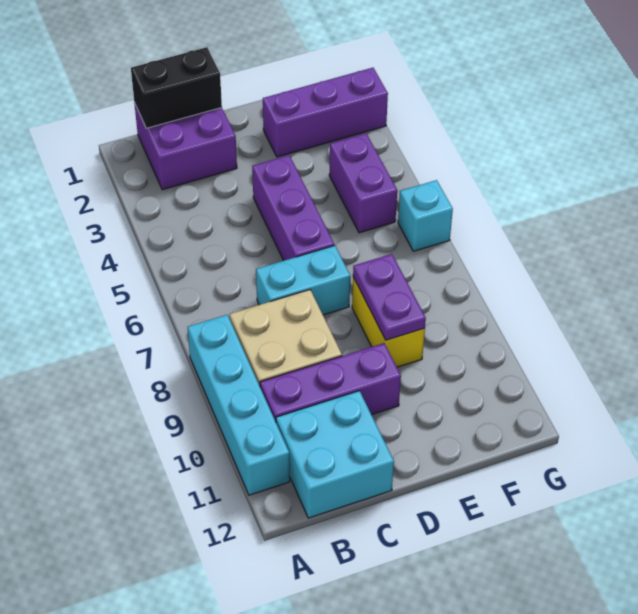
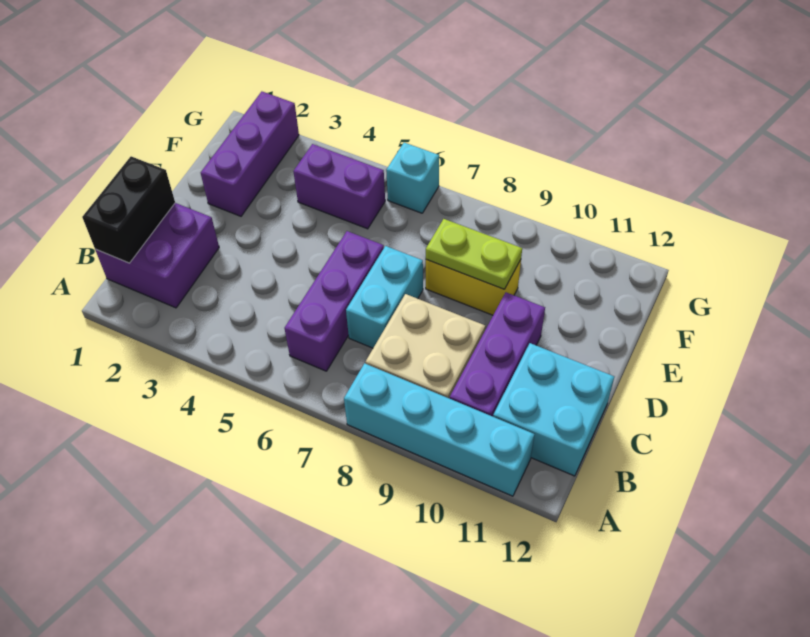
purple brick D4:D6 level 1 -> purple brick B6:D6 level 1
purple plate E8:E9 level 2 -> lime plate E8:E9 level 2

